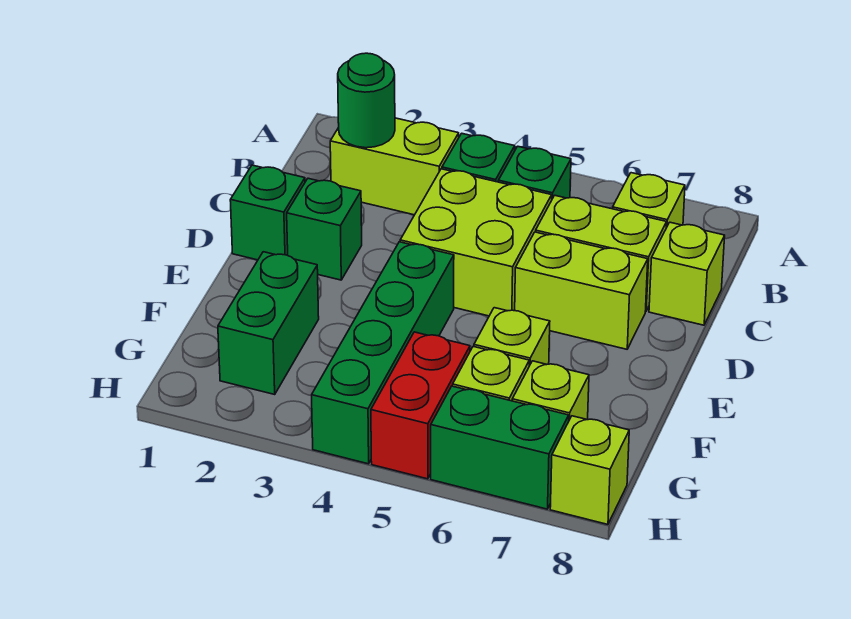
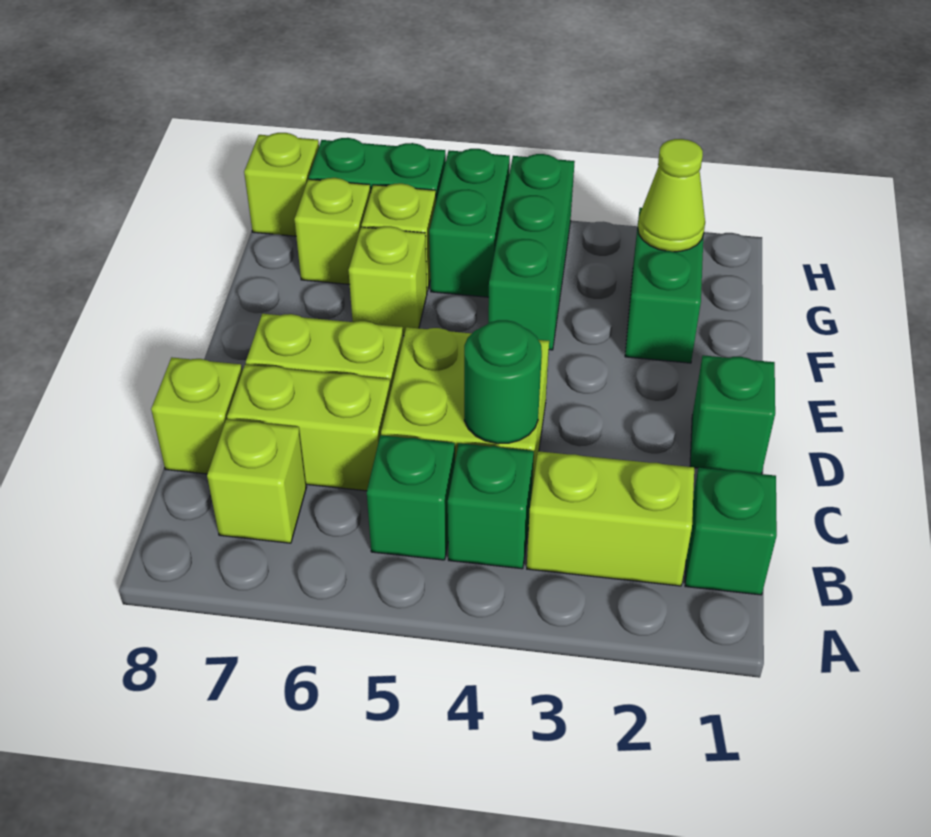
green round brick B2 level 2 -> green round brick C4 level 2
green brick D2 level 1 -> green brick B1 level 1
green brick E4:H4 level 1 -> green brick F4:H4 level 1
none -> lime cone G2 level 2
red brick G5:H5 level 1 -> green brick G5:H5 level 1

